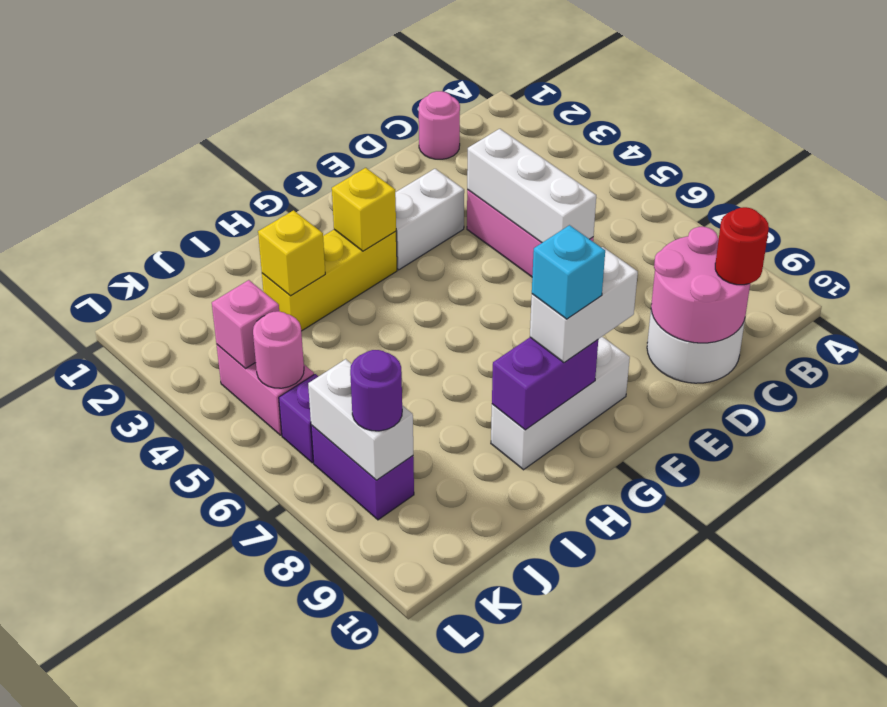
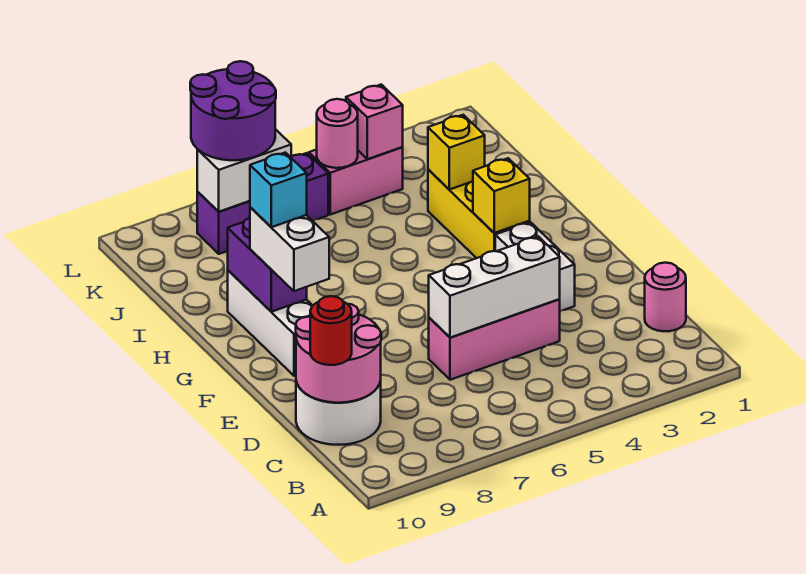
purple round brick K8 level 3 -> purple round brick K7:L8 level 3

